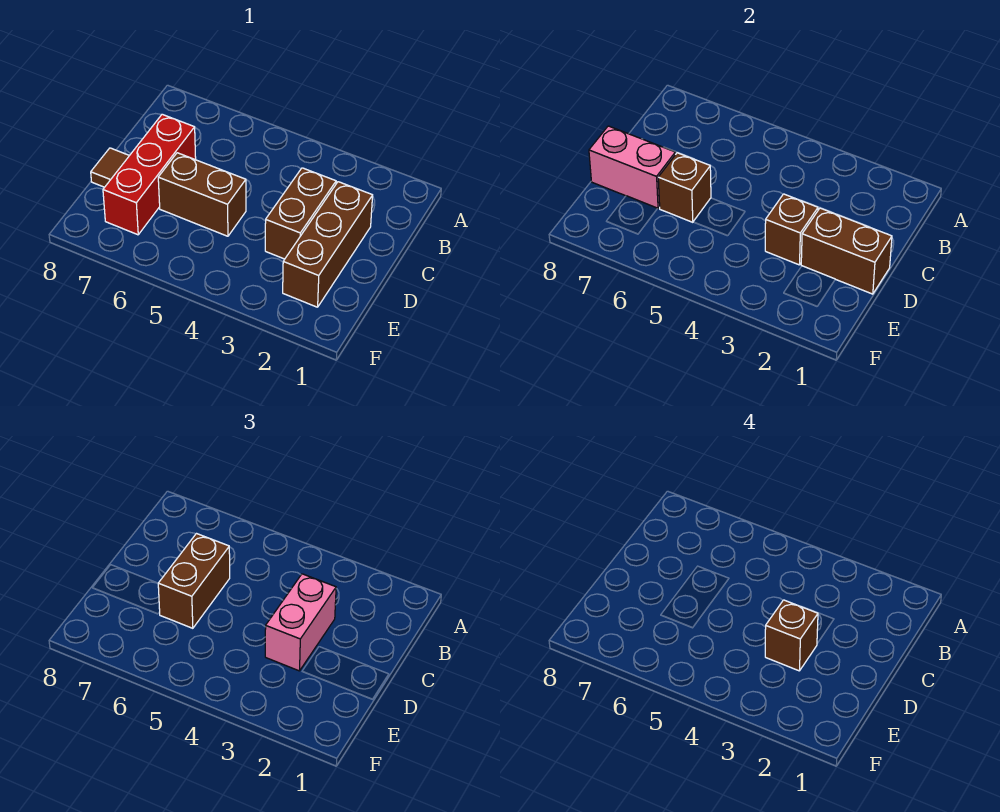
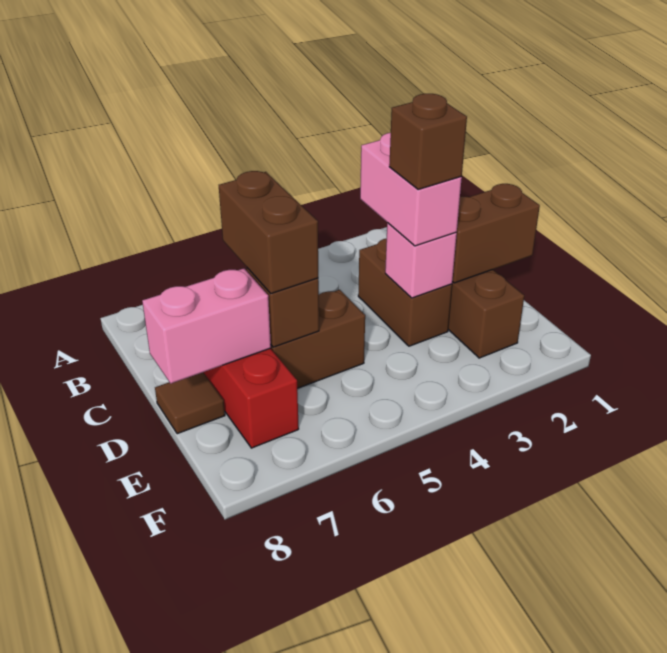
brown brick D3 level 2 -> pink brick D3 level 2

